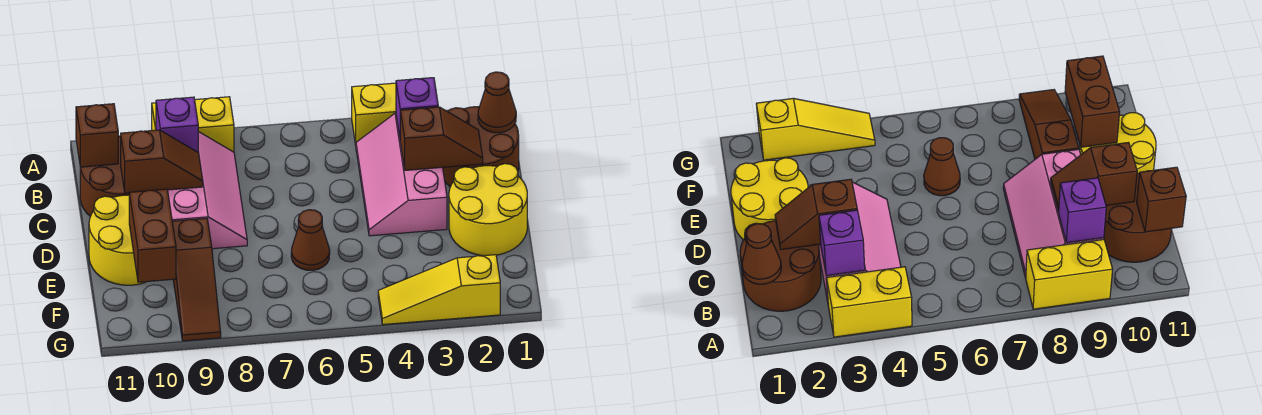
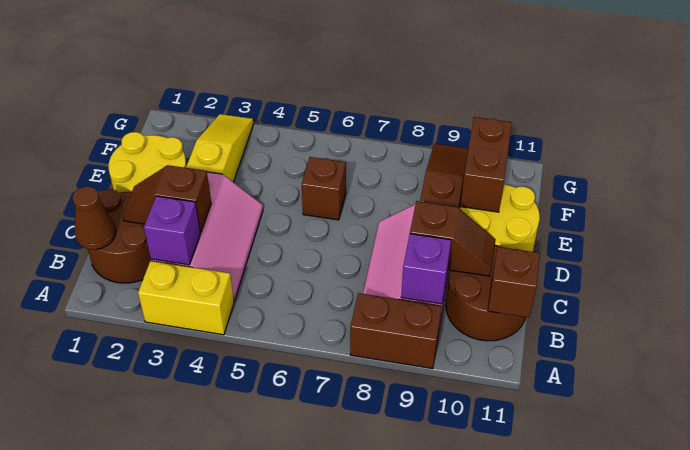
yellow brick A8:A9 level 1 -> brown brick A8:A9 level 1
brown slope C9:C10 level 2 top 10 -> brown slope C9:C10 level 2 top 9
brown cone E6 level 1 -> brown brick E6 level 1
yellow slope G2:G4 level 1 top 2 -> yellow slope E3:G3 level 1 top E

